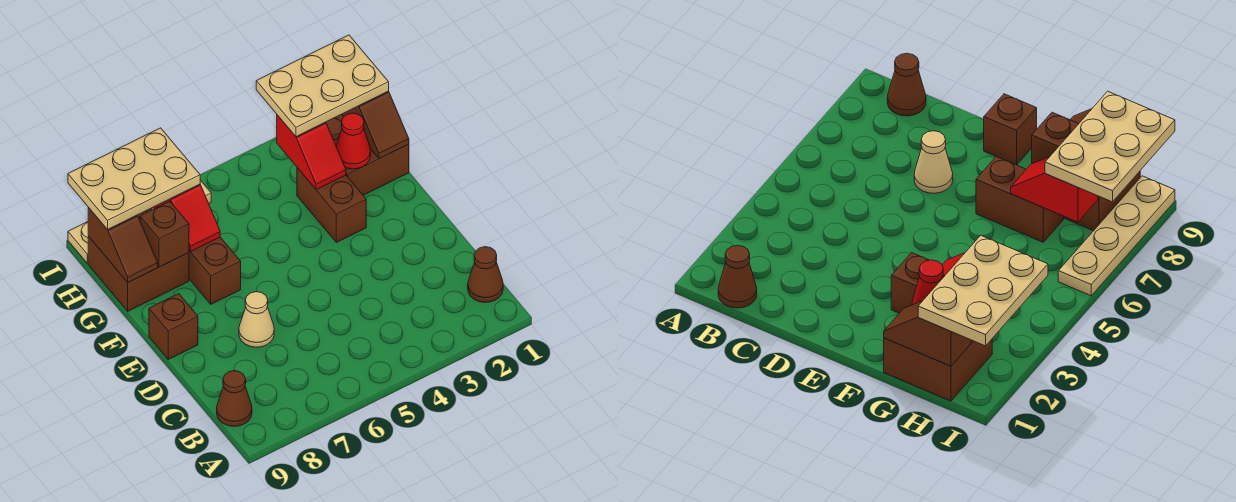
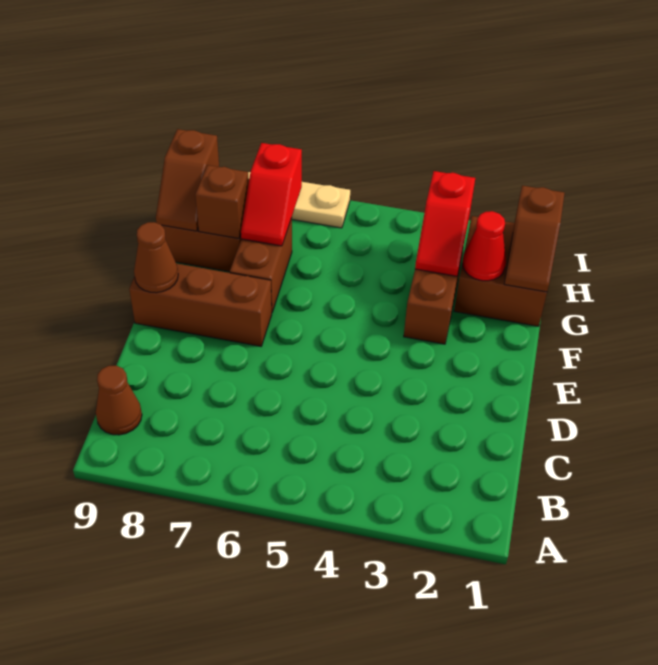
brown cone B1 level 1 -> brown cone E9 level 2
tan cone D7 level 1 -> none
brown brick E9 level 1 -> brown brick E7:E9 level 1
tan plate H1:I3 level 3 -> none
tan plate H7:I9 level 3 -> none

